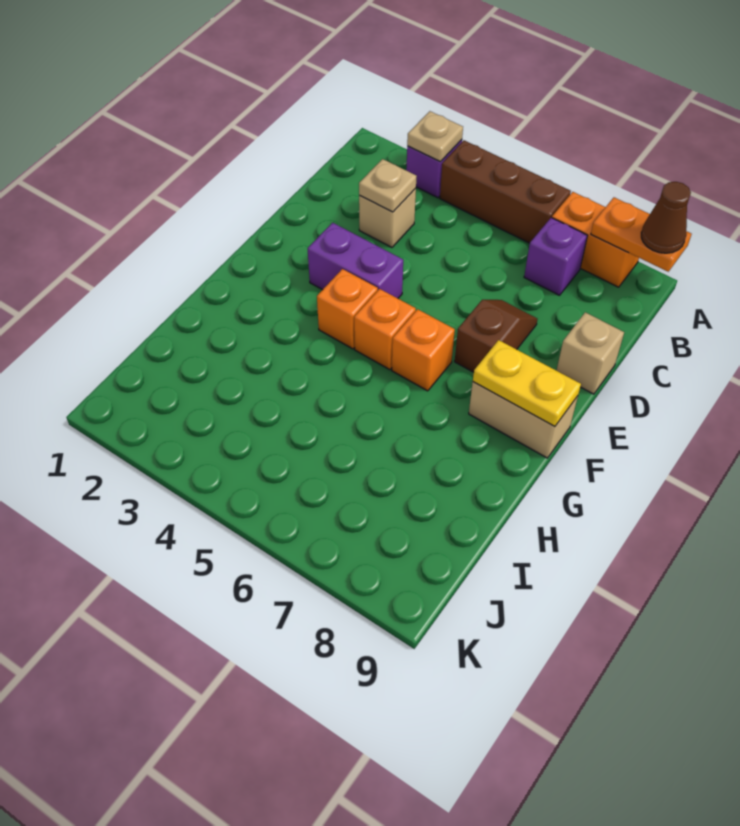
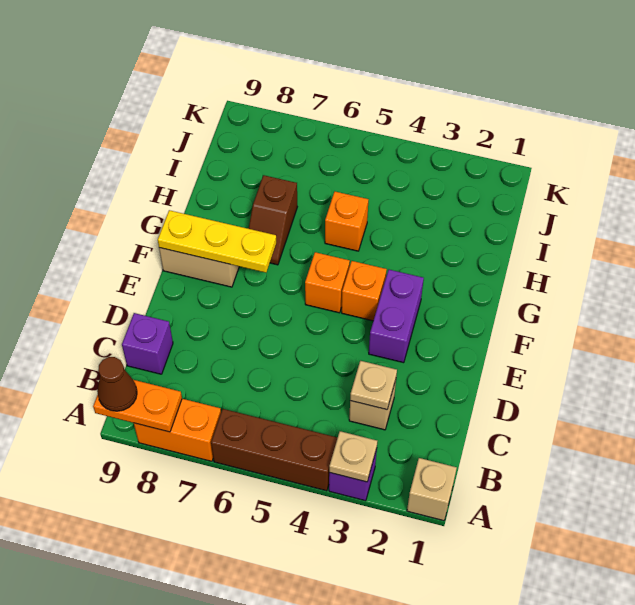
purple brick B7 level 1 -> purple brick C9 level 1
brown slope D7:E7 level 1 top E -> brown slope G7:H7 level 1 top H
tan brick D9 level 1 -> tan brick A1 level 1
purple brick E3:E4 level 1 -> purple brick E3:F3 level 1
orange brick F6 level 1 -> orange brick H5 level 1
yellow plate F8:F9 level 2 -> yellow plate F7:F9 level 2

